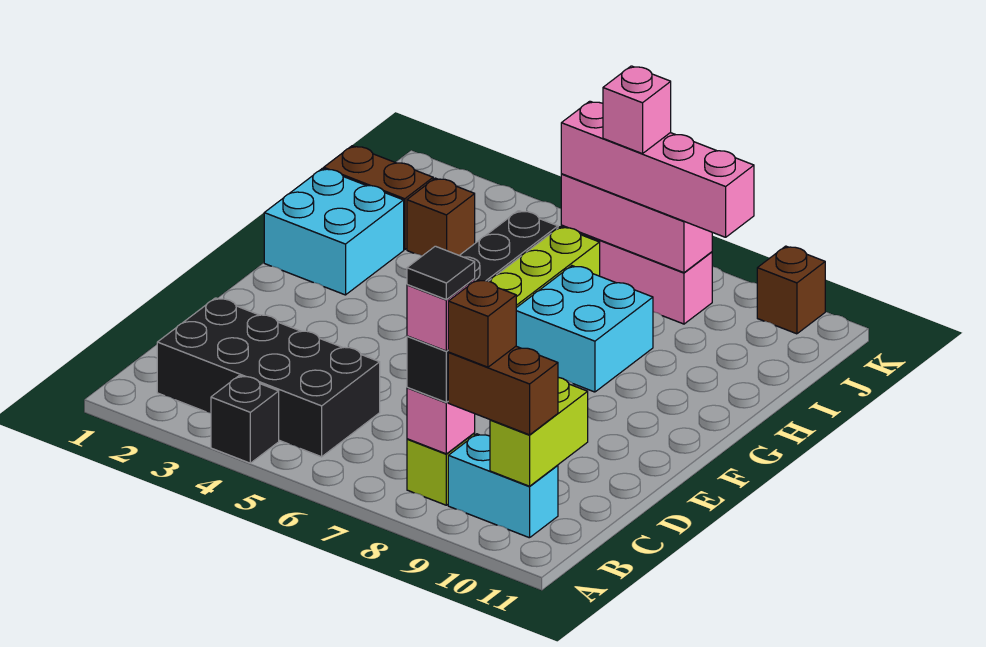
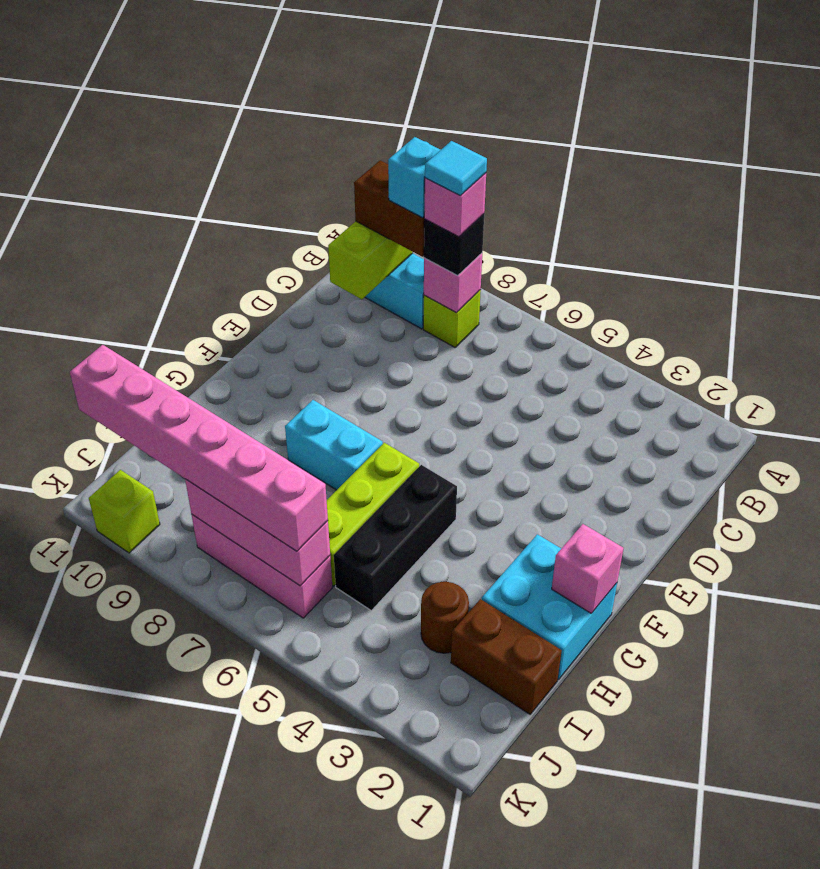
black brick A4 level 1 -> none
black brick B2:C5 level 1 -> none
black tile B8 level 5 -> cyan tile B8 level 5
brown brick B9 level 4 -> cyan brick B9 level 4
cyan brick G7:H8 level 1 -> cyan brick G7:G8 level 1
brown brick I3 level 1 -> brown round brick I3 level 1
pink brick J6:J9 level 3 -> pink brick J6:J11 level 3
pink brick J7 level 4 -> pink brick G1 level 2
brown brick K10 level 1 -> lime brick K10 level 1

